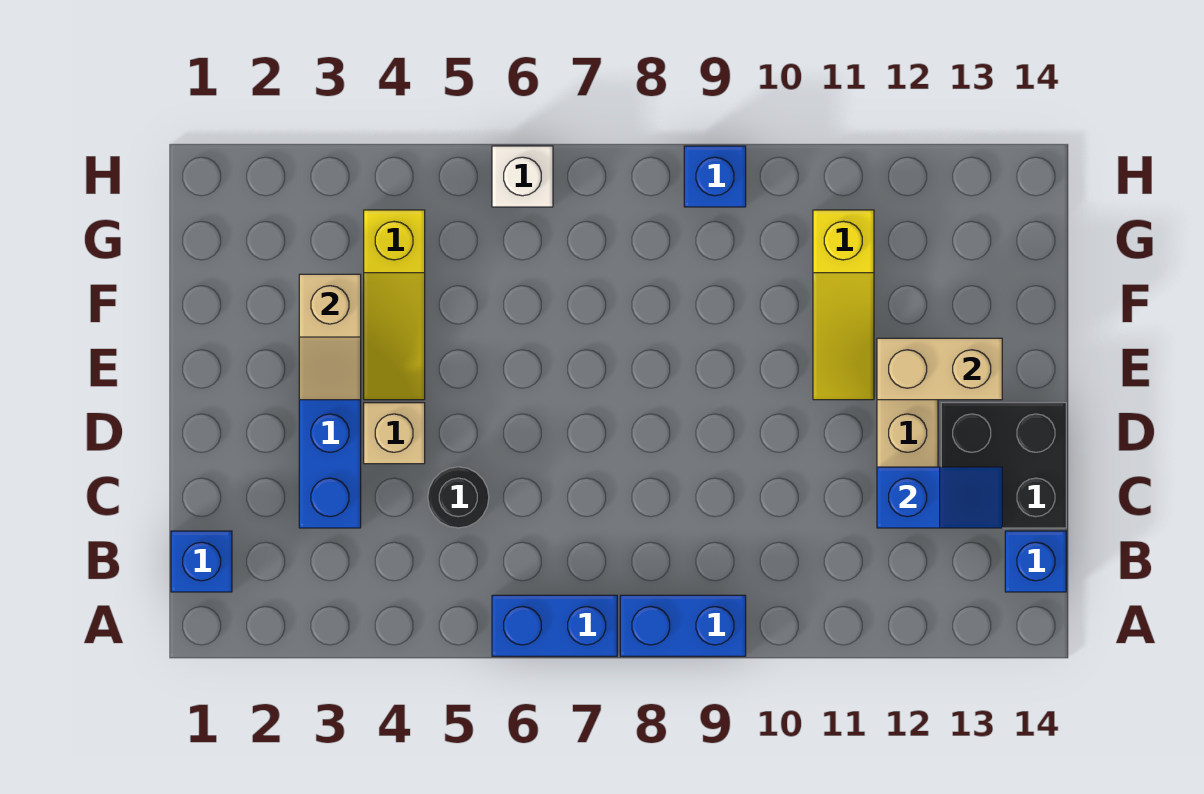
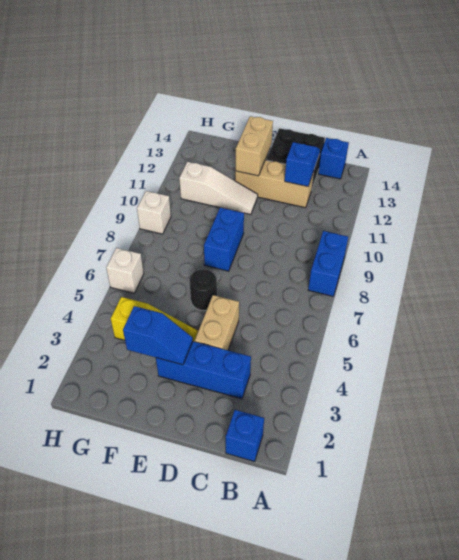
blue brick A6:A7 level 1 -> blue brick E8:E9 level 1
black round brick C5 level 1 -> black round brick E6 level 1
tan brick D4 level 1 -> tan brick D4:D5 level 1
tan slope E3:F3 level 2 top F -> blue slope E3:F3 level 2 top F
yellow slope E11:G11 level 1 top G -> white slope E11:G11 level 1 top G
blue brick H9 level 1 -> white brick H9 level 1

